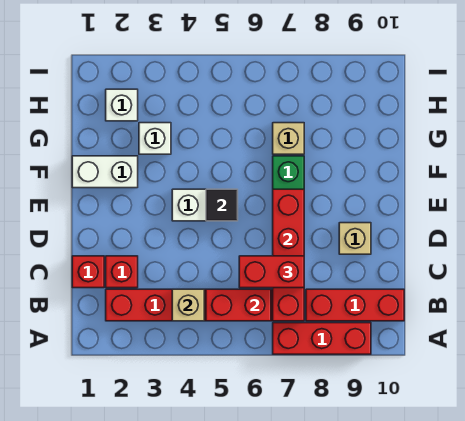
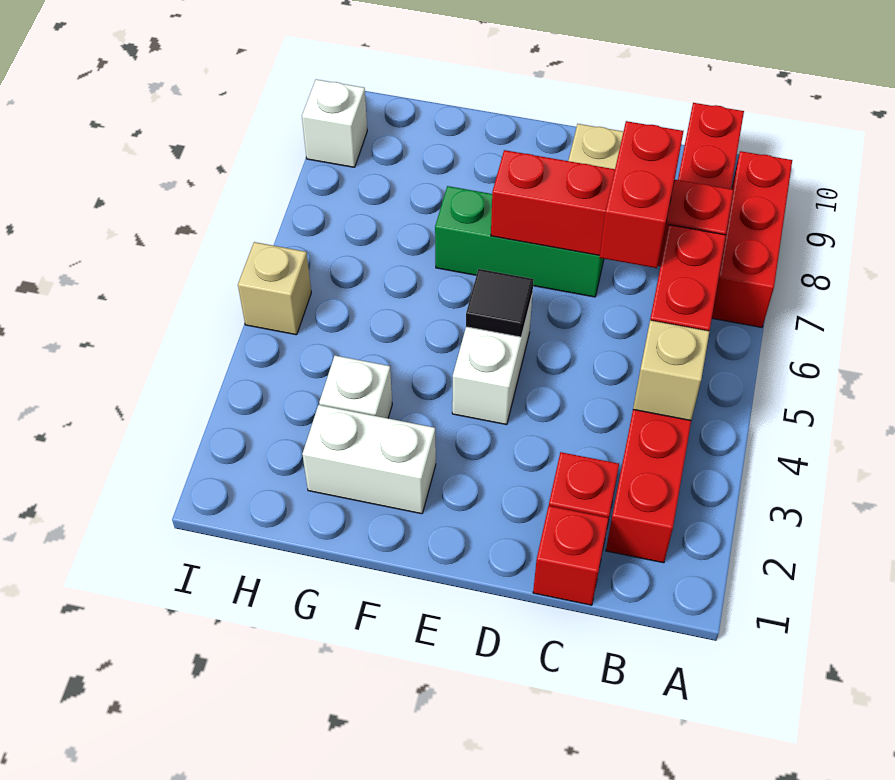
white brick F1:F2 level 1 -> white brick F2:G2 level 1
tan brick G7 level 1 -> tan brick I5 level 1
white brick H2 level 1 -> white brick I9 level 1

